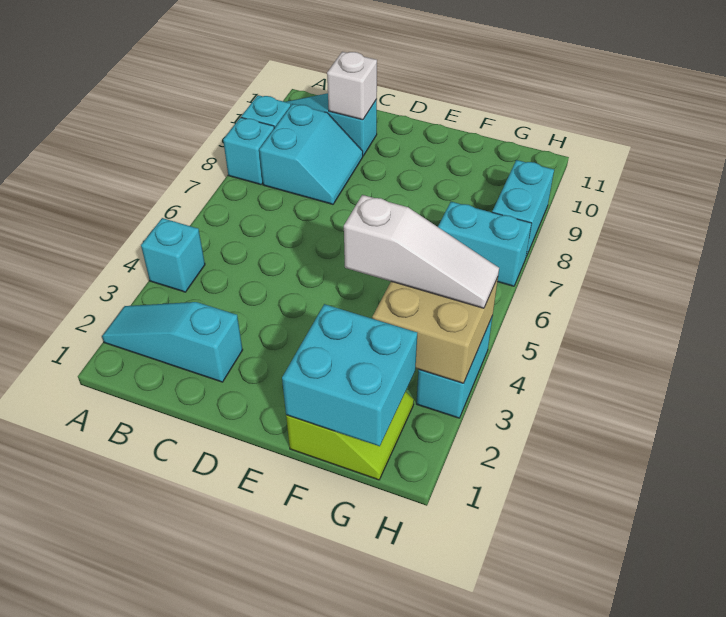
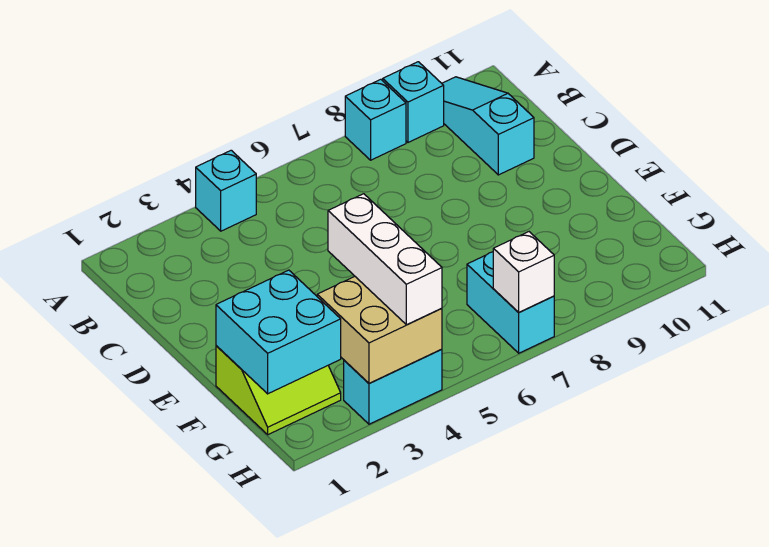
cyan slope A2:C2 level 1 top C -> none
cyan slope B8:C9 level 1 top B -> none
white brick C10 level 2 -> white brick H7 level 2
white slope F4:H4 level 3 top F -> white brick F4:H4 level 3
cyan brick H8:H9 level 1 -> none

